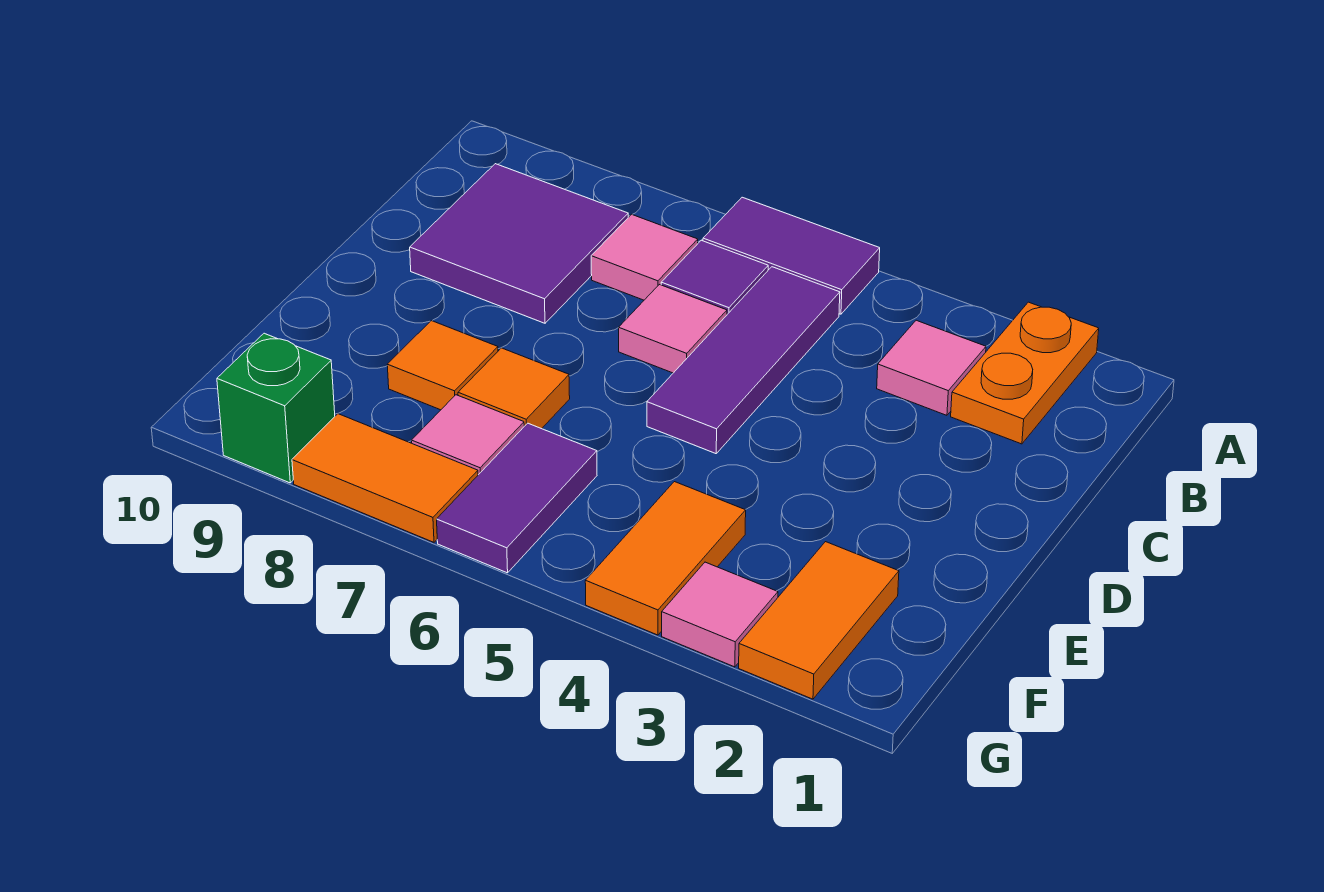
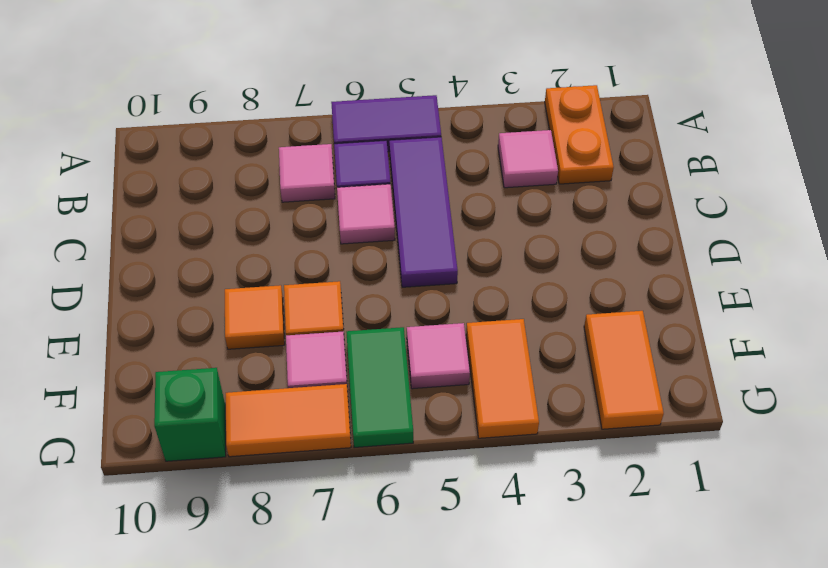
purple tile B8:C9 level 1 -> none
purple tile F6:G6 level 1 -> green tile F6:G6 level 1
pink tile G3 level 1 -> pink tile F5 level 1

